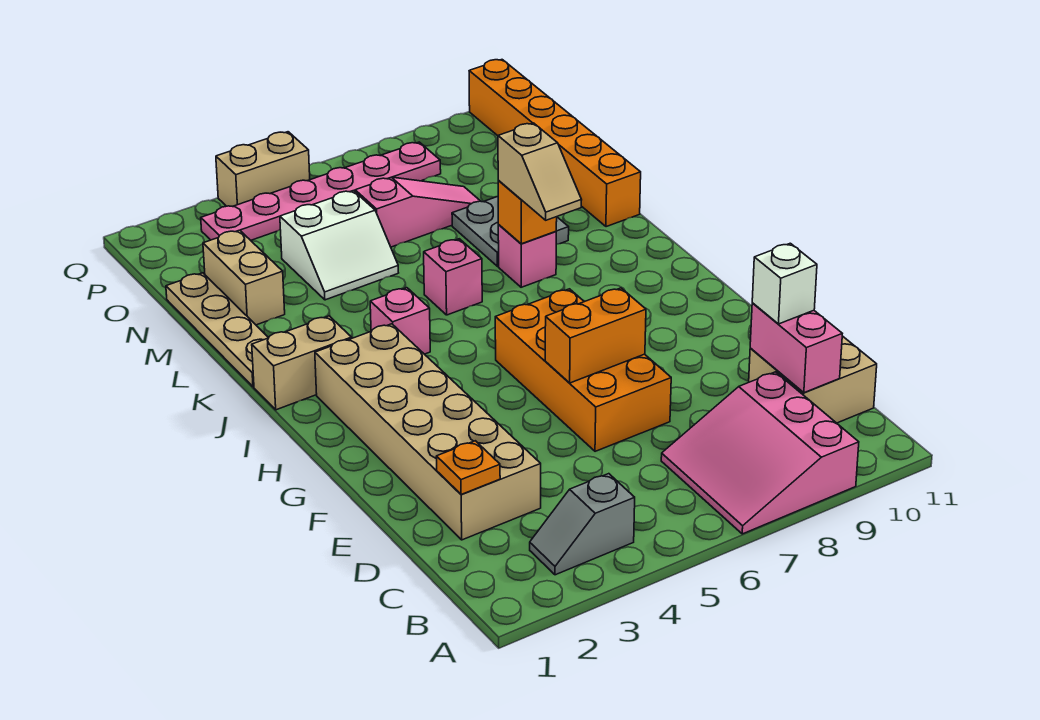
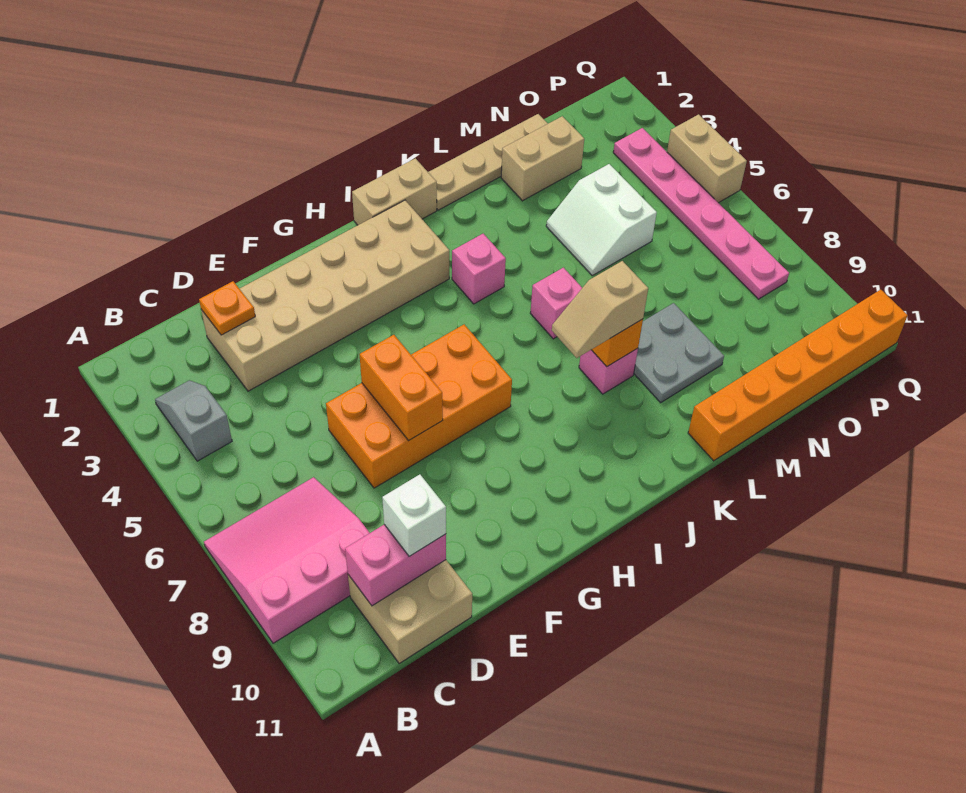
tan brick J1:J2 level 1 -> tan brick I1:J1 level 1
pink slope N6:N8 level 1 top 6 -> none

